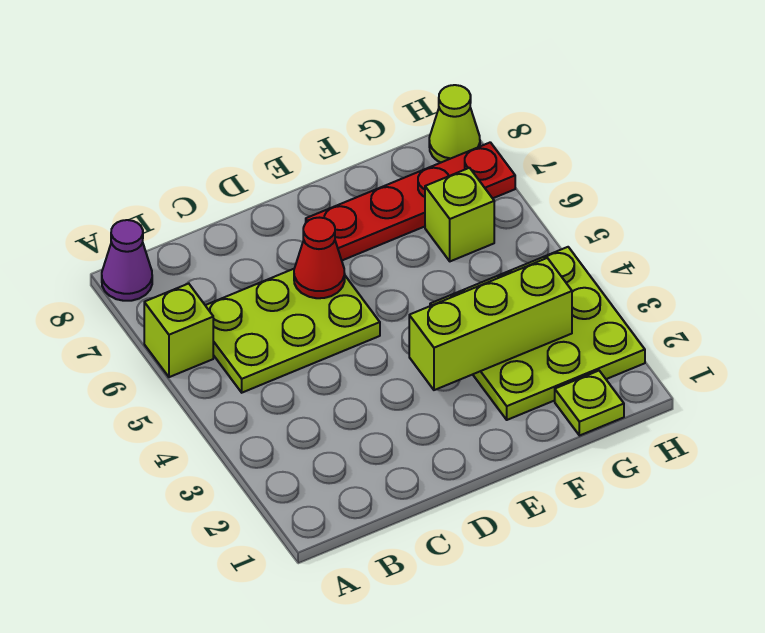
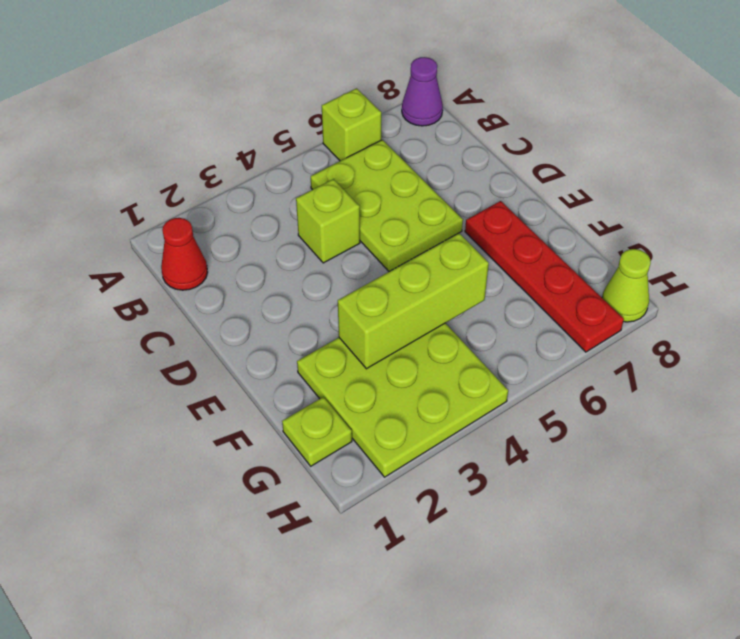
red cone D6 level 2 -> red cone B1 level 1
lime brick E3:G3 level 2 -> lime brick F3:F5 level 2
lime brick G6 level 1 -> lime brick C4 level 1

